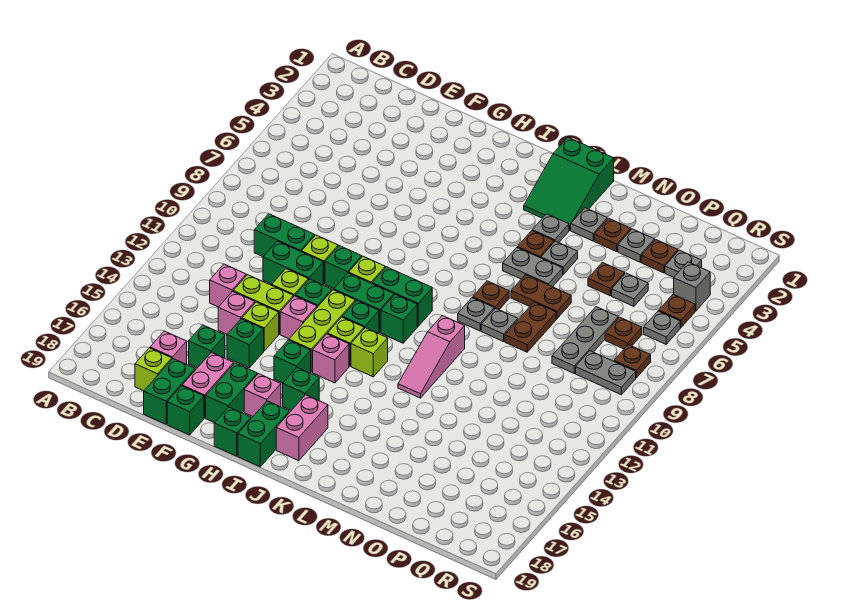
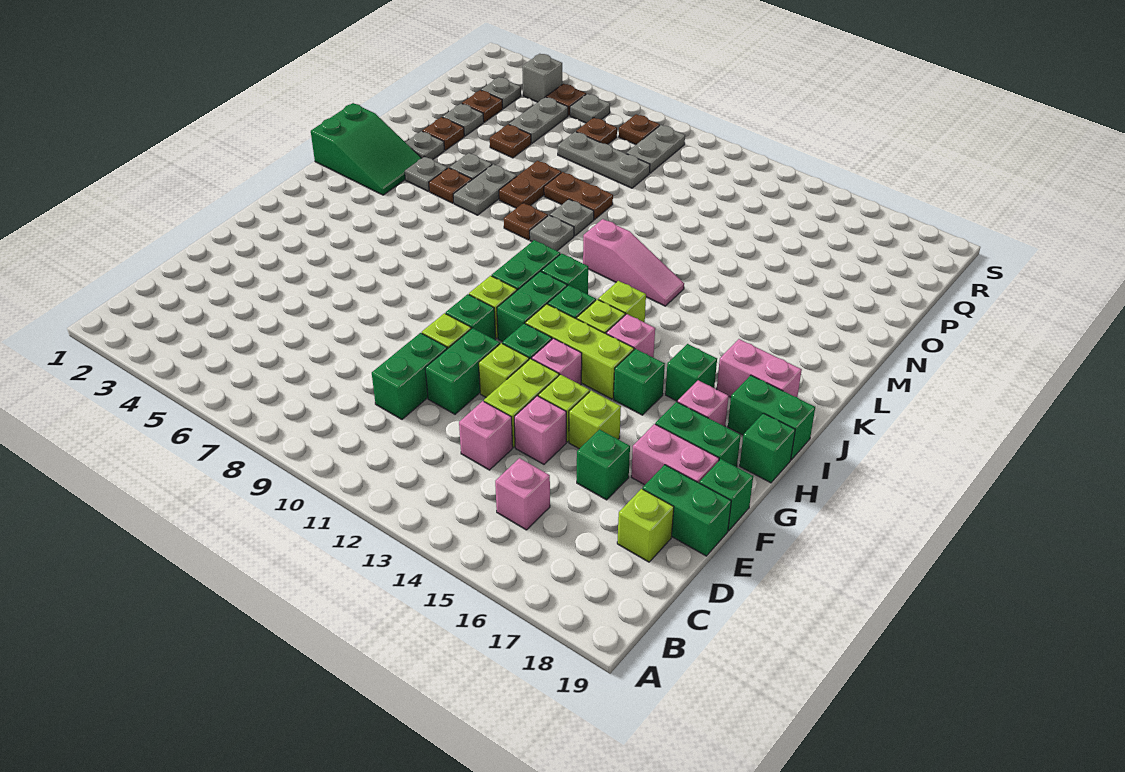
pink brick D17 level 1 -> pink brick C15 level 1
green brick F15 level 1 -> lime brick F15 level 1
grey plate P5 level 1 -> grey plate P5:Q5 level 1

